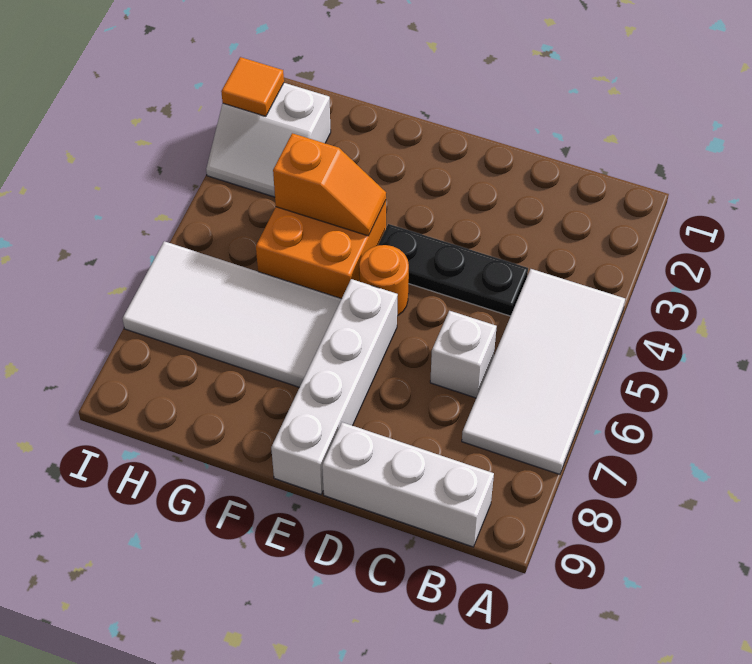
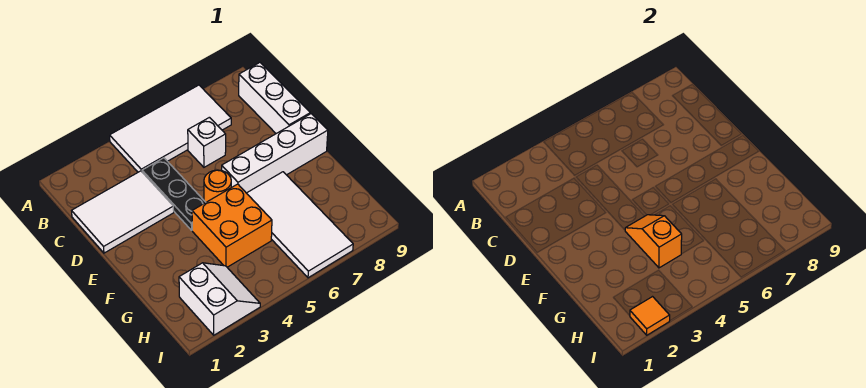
none -> white tile C1:D3 level 1

